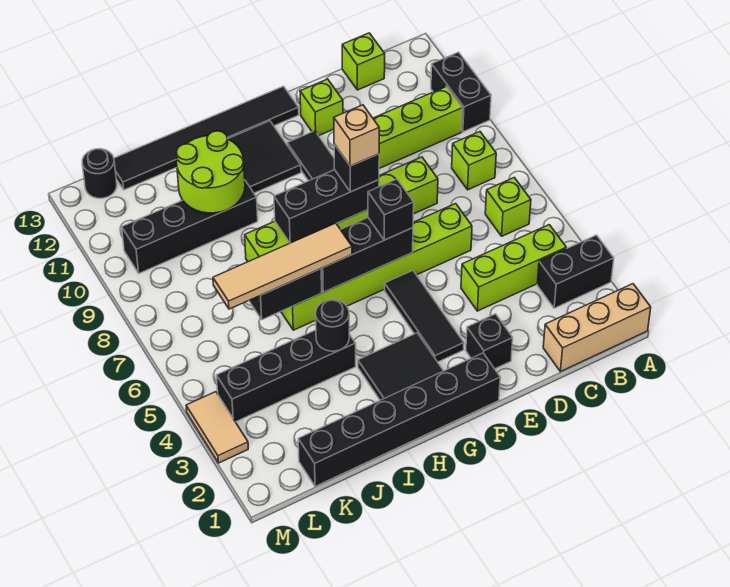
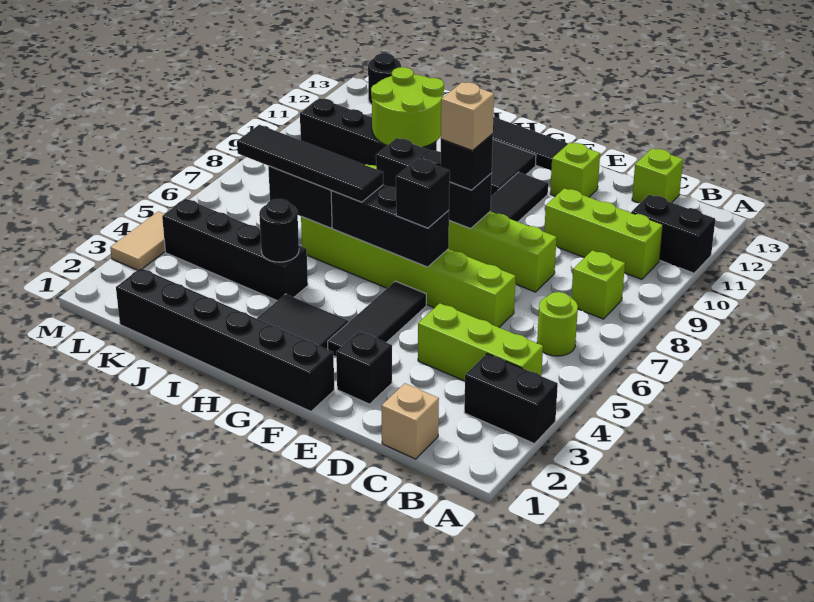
tan brick A1:C1 level 1 -> tan brick C1 level 1
black brick A10:A11 level 1 -> black brick A11:B11 level 1
lime brick B6 level 1 -> lime round brick B6 level 1
tan tile H6:K6 level 3 -> black tile H6:K6 level 3

